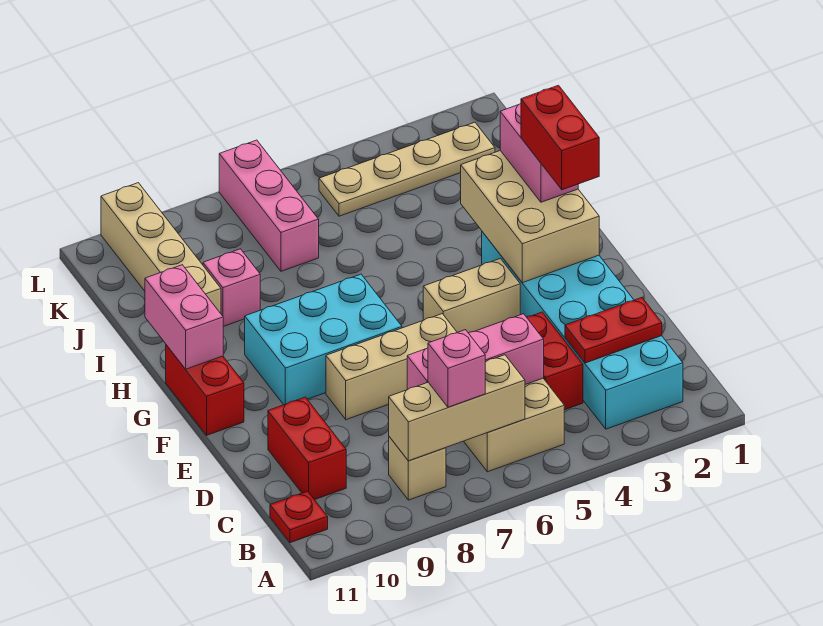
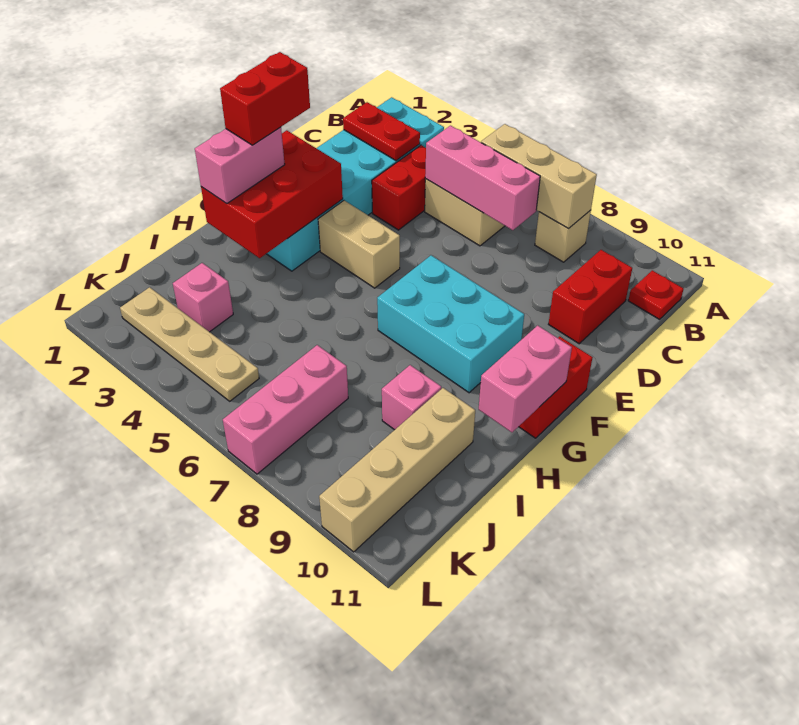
pink brick B7 level 3 -> pink brick J3 level 1
tan brick E6:E8 level 1 -> none
tan brick F2:H3 level 2 -> red brick F2:H3 level 2

